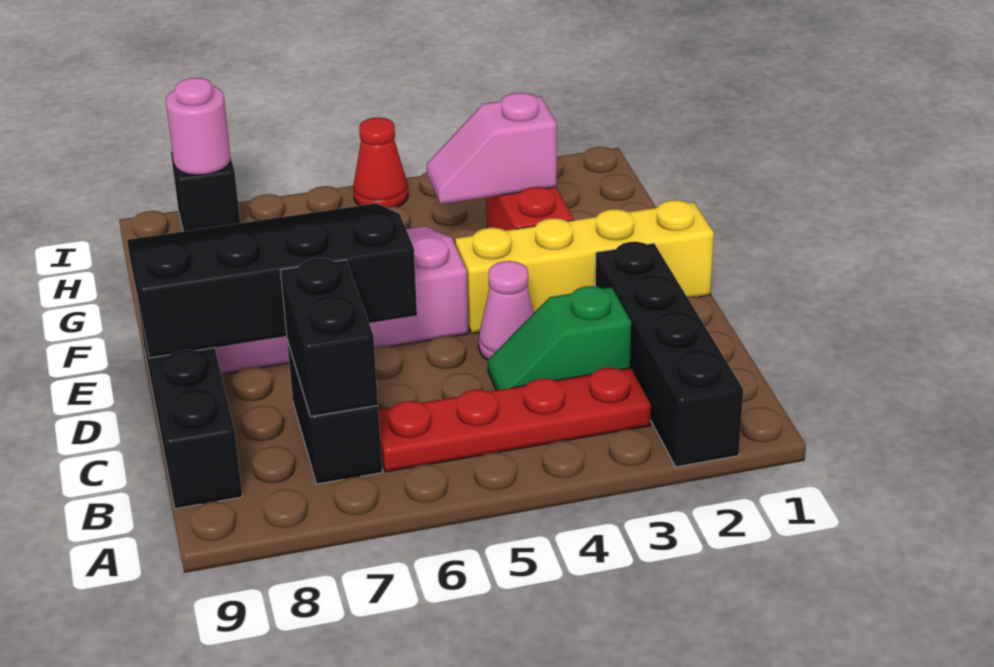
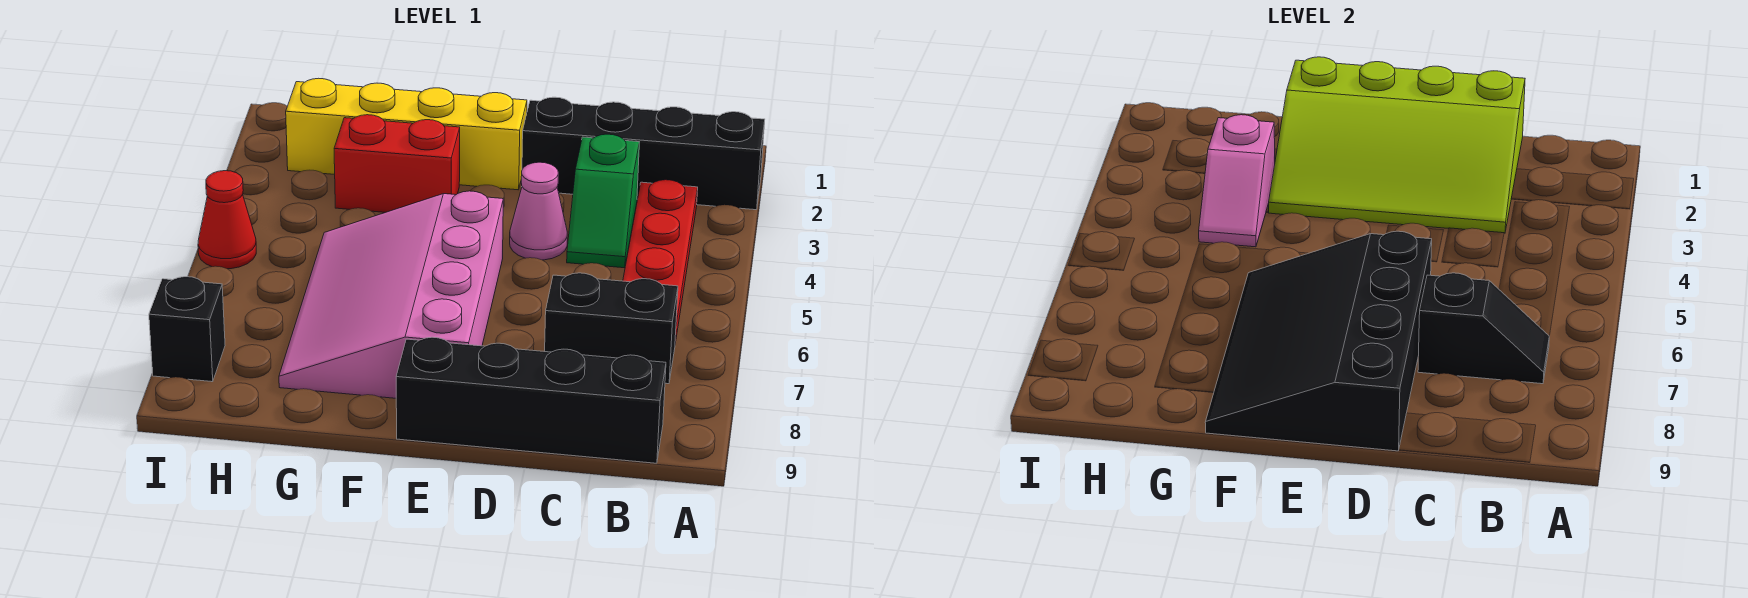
black brick B7:C7 level 2 -> black slope B7:C7 level 2 top C
none -> lime slope C1:F3 level 2 top 1
yellow brick E1:E4 level 1 -> yellow brick E2:H2 level 1
pink round brick I8 level 2 -> none

